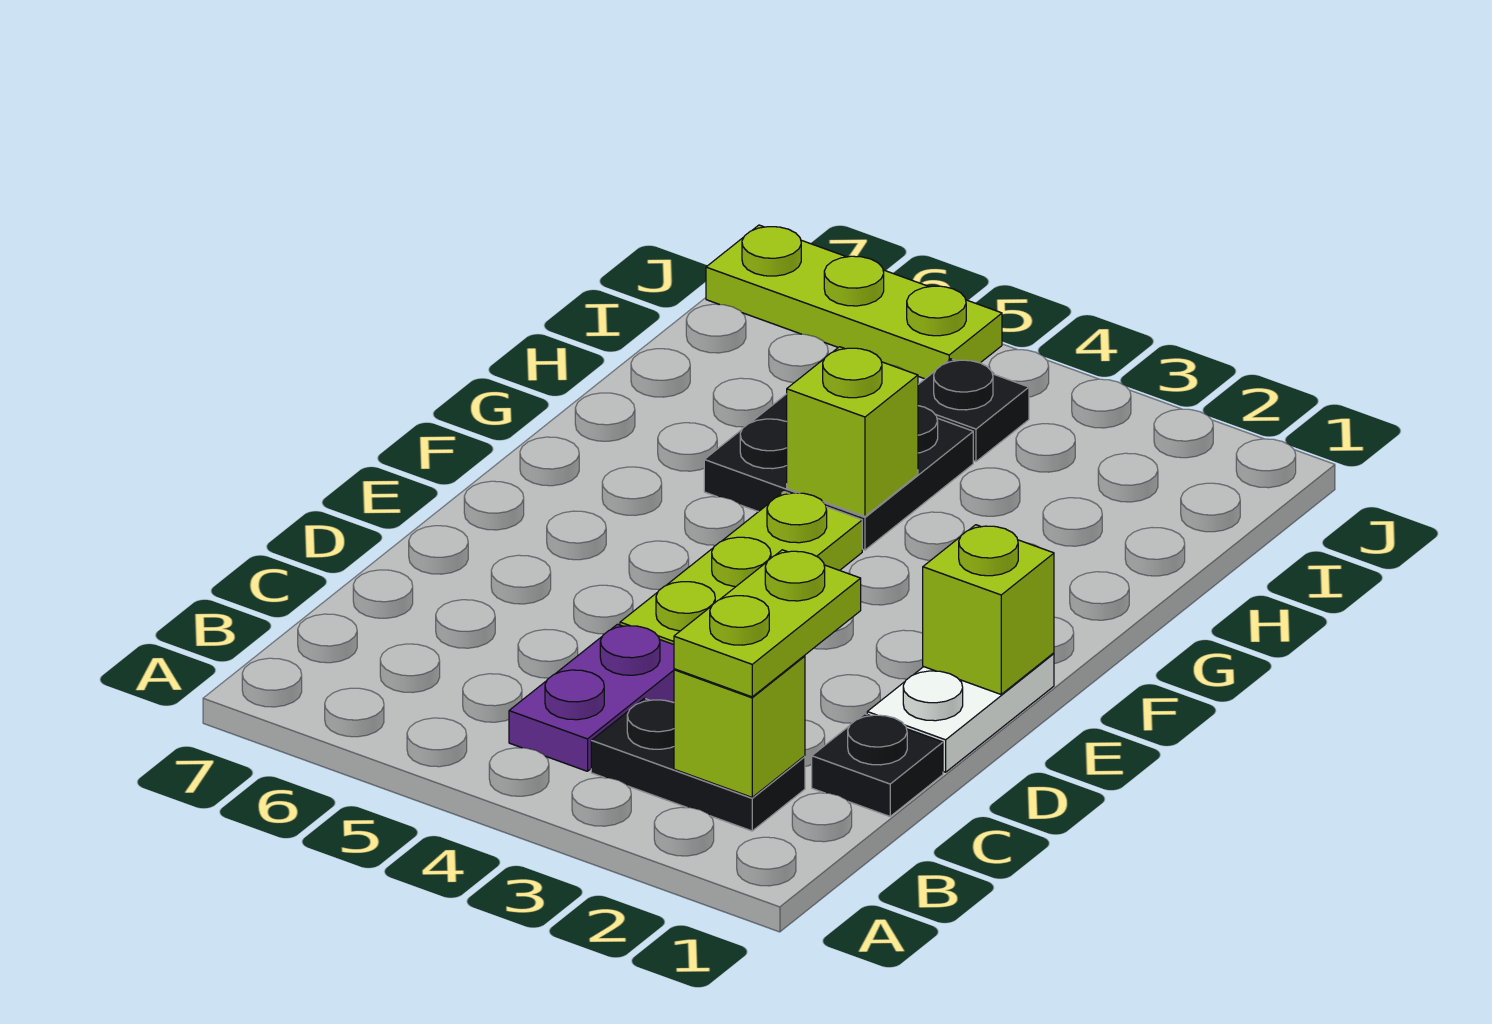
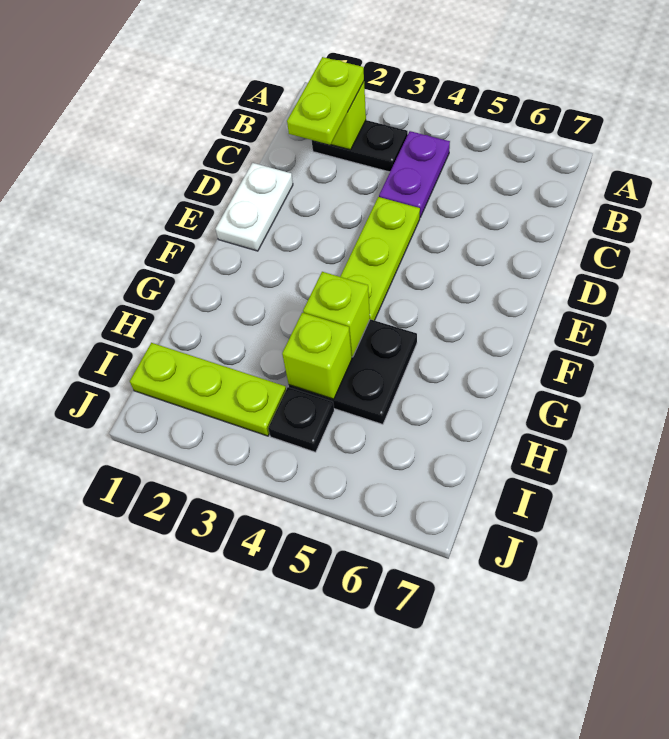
black plate C1 level 1 -> none
lime brick E1 level 2 -> lime brick H4 level 2
lime plate J5:J7 level 1 -> lime plate I1:I3 level 1

